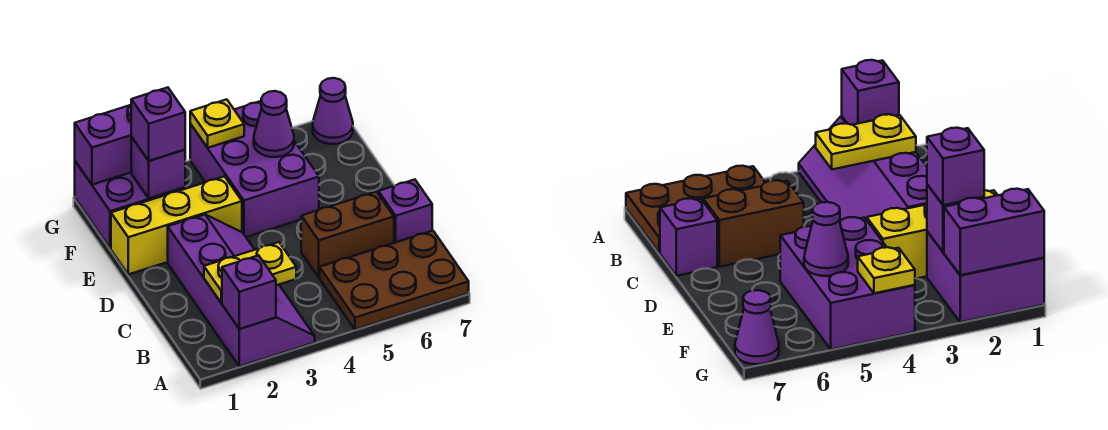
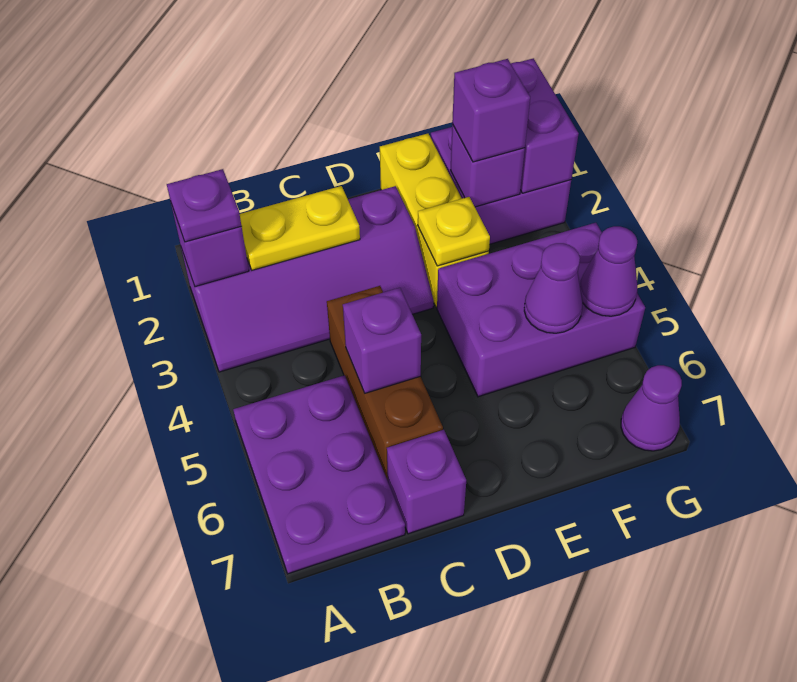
none -> purple plate A2 level 3
brown plate A5:B7 level 1 -> purple plate A5:B7 level 1
yellow plate B2:B3 level 2 -> yellow plate B2:C2 level 2
brown brick C5:C6 level 1 -> brown brick C4:C6 level 1
none -> purple brick C5 level 2
yellow plate G4 level 2 -> yellow plate E3 level 2
none -> purple cone G5 level 2

